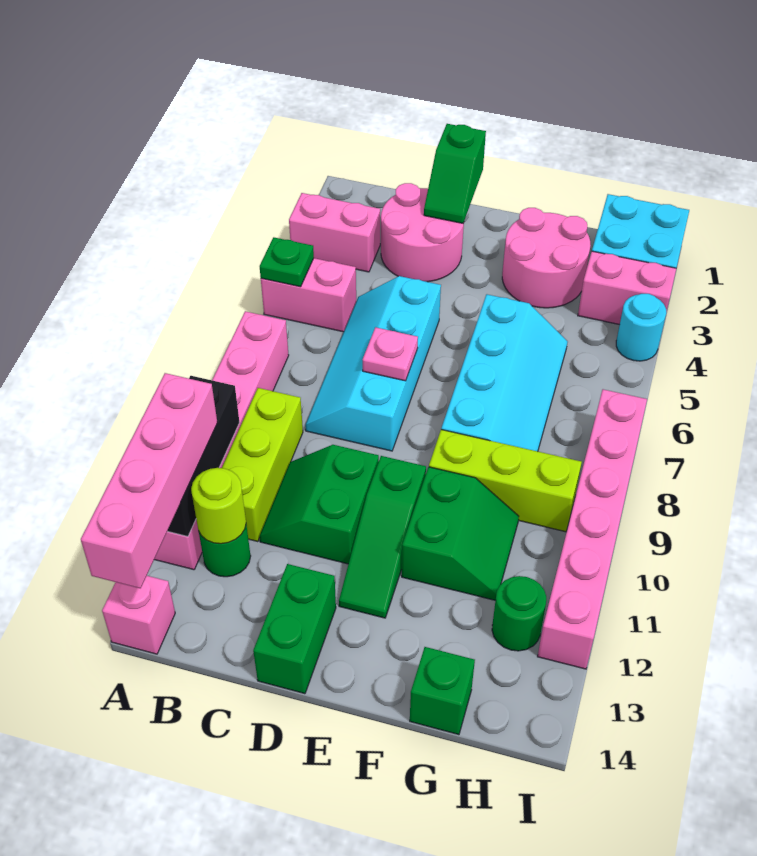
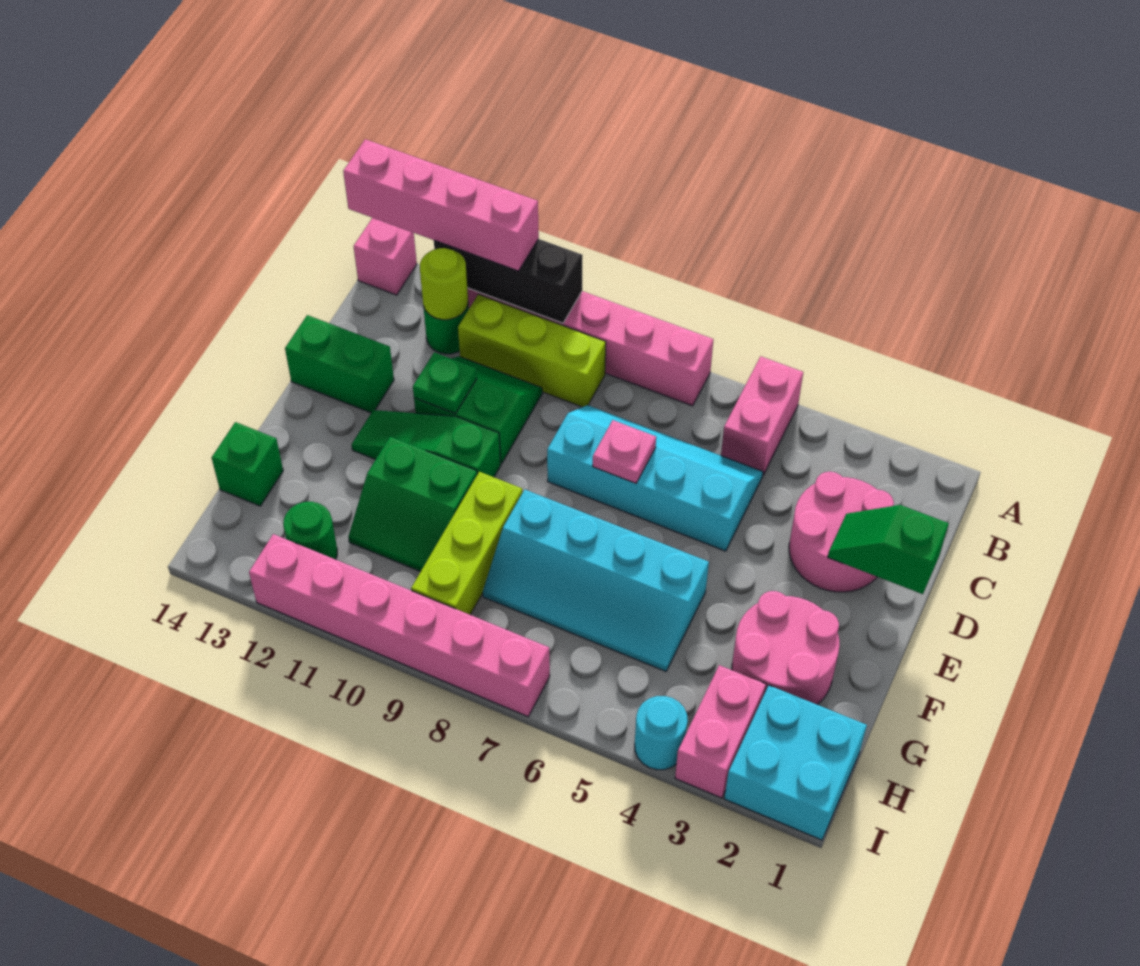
pink brick A3:B3 level 1 -> none
green plate A5 level 2 -> green plate D11 level 2

